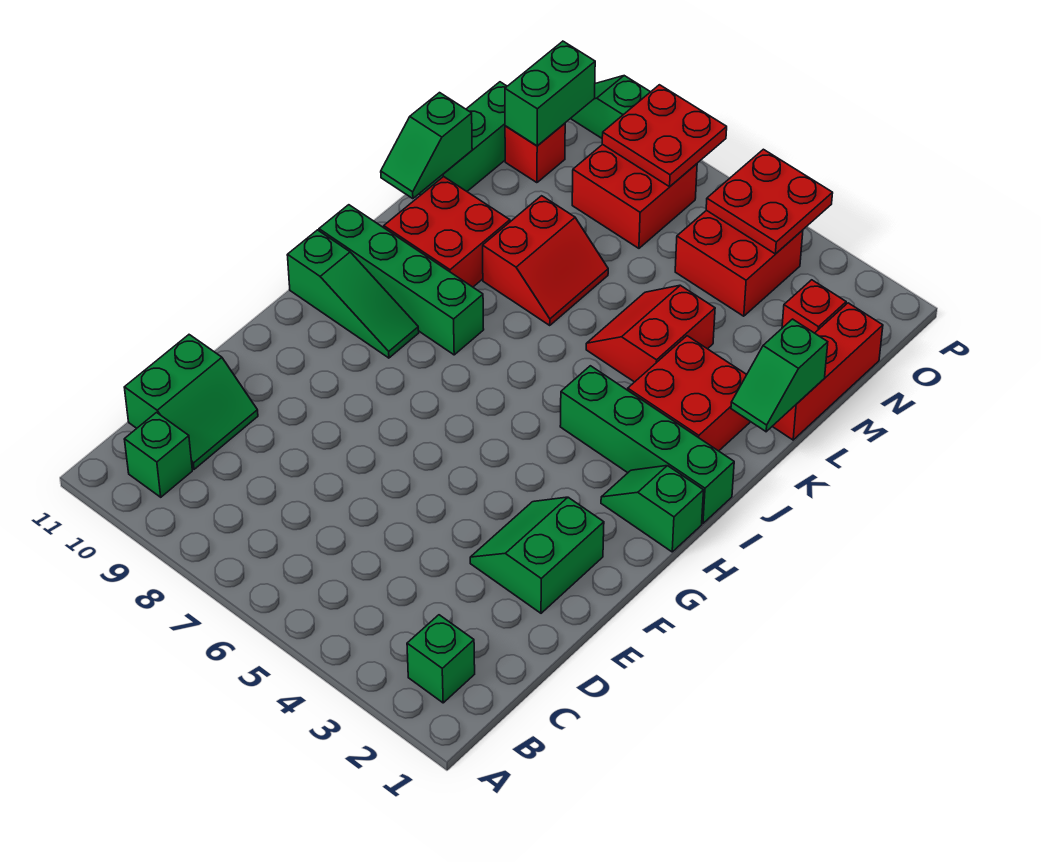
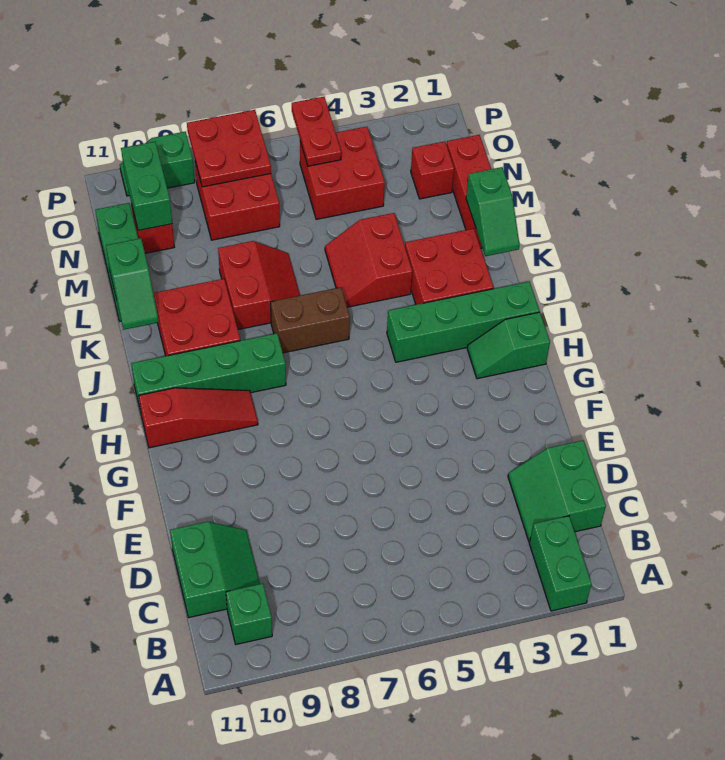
green brick B2 level 1 -> green brick A2:B2 level 1
green slope E2:F3 level 1 top 2 -> green slope C1:D2 level 1 top 1
green slope H9:H11 level 1 top 11 -> red slope H9:H11 level 1 top 11
none -> brown brick J6:J7 level 1
red plate O4:P5 level 2 -> red plate O5:P5 level 2

